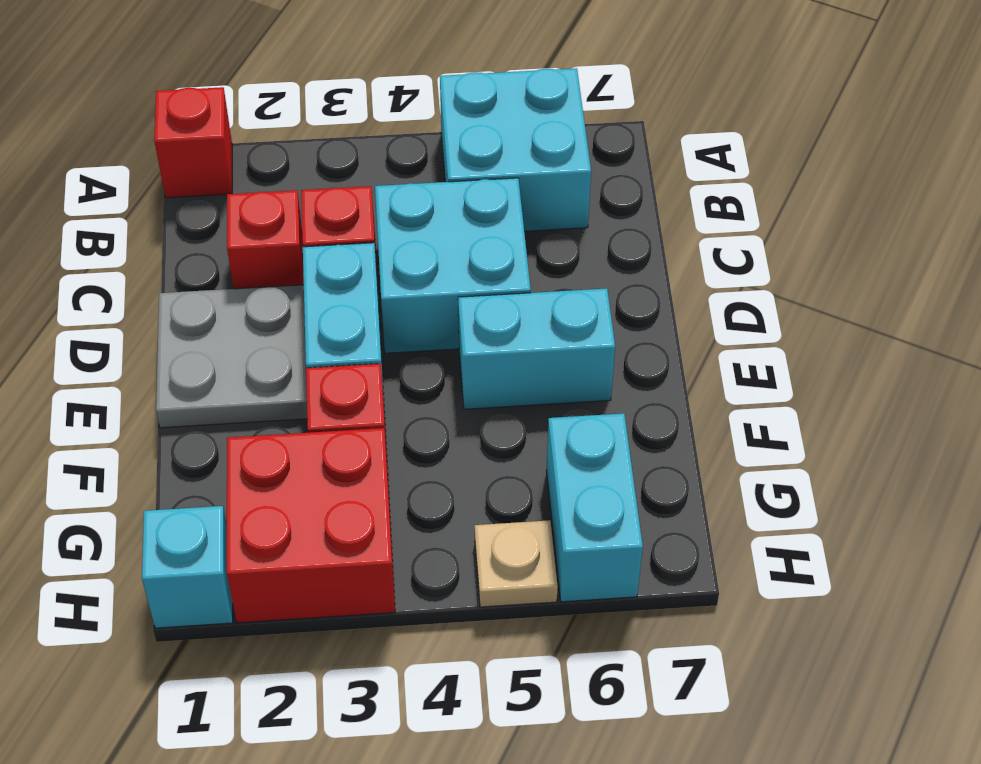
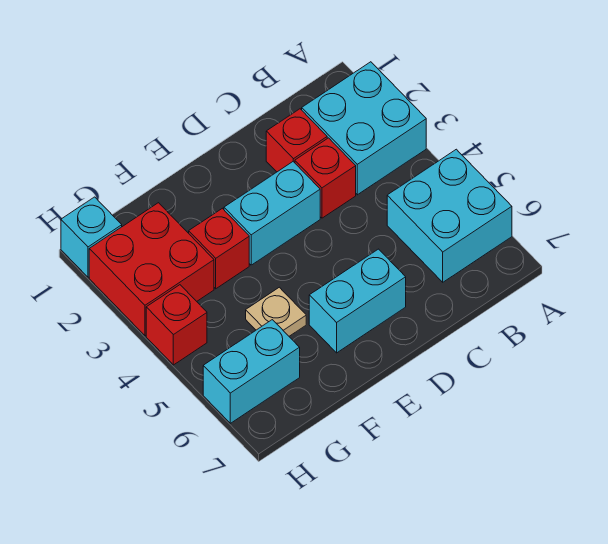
red brick A1 level 1 -> red brick H4 level 1
cyan brick C4:D5 level 1 -> cyan brick A2:B3 level 1
grey plate D1:E2 level 1 -> none
cyan brick E5:E6 level 1 -> cyan brick D6:E6 level 1
tan plate H5 level 1 -> tan plate F5 level 1

